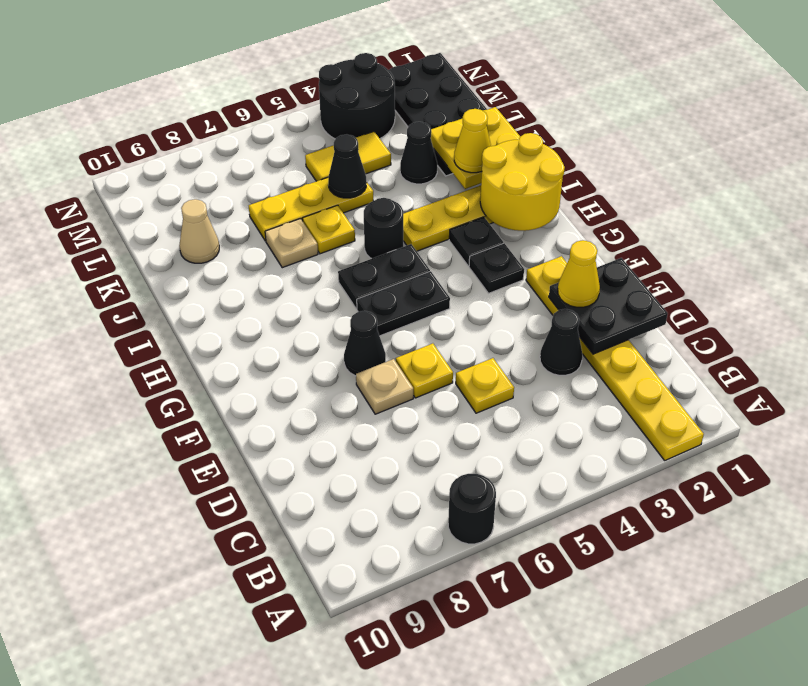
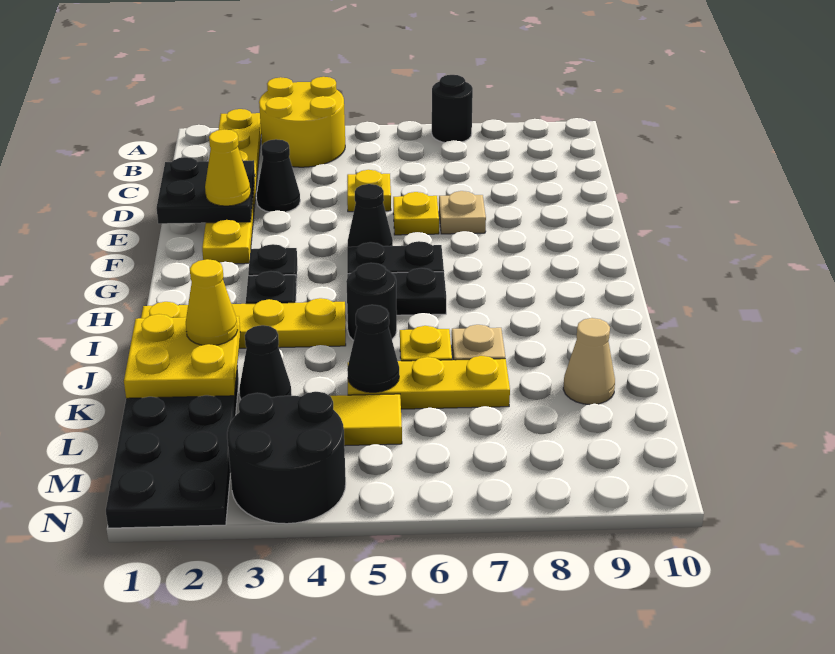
black cone F7 level 1 -> black cone F5 level 1
yellow round brick H1:I2 level 2 -> yellow round brick A3:B4 level 1

